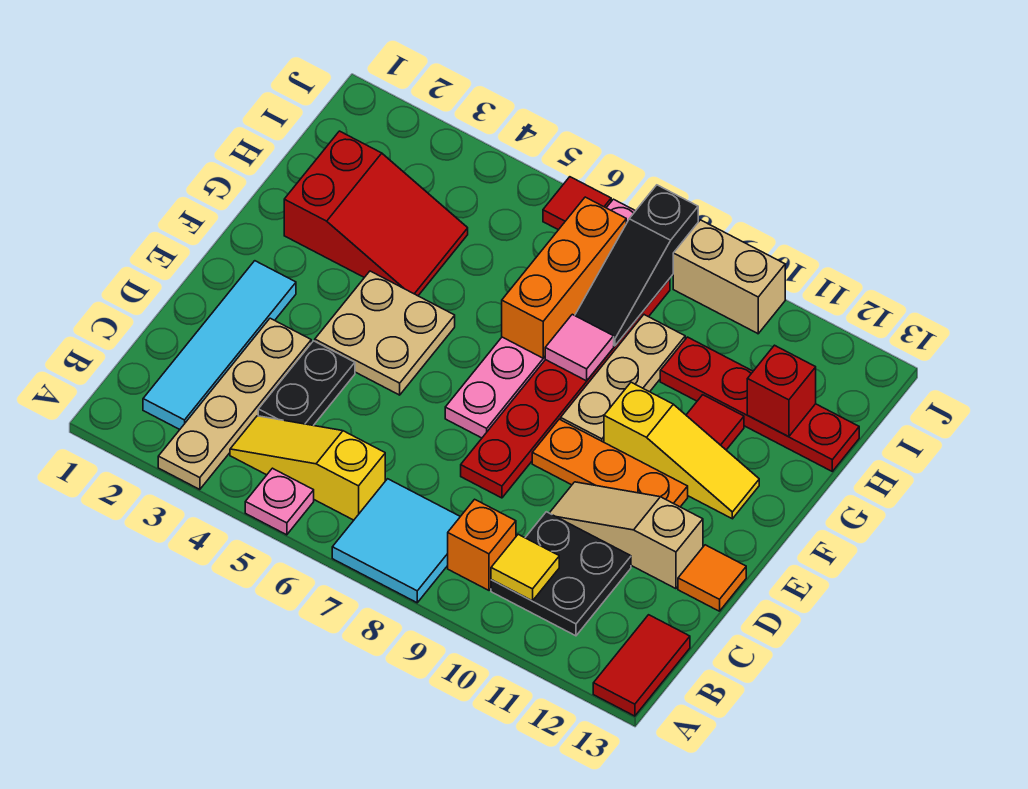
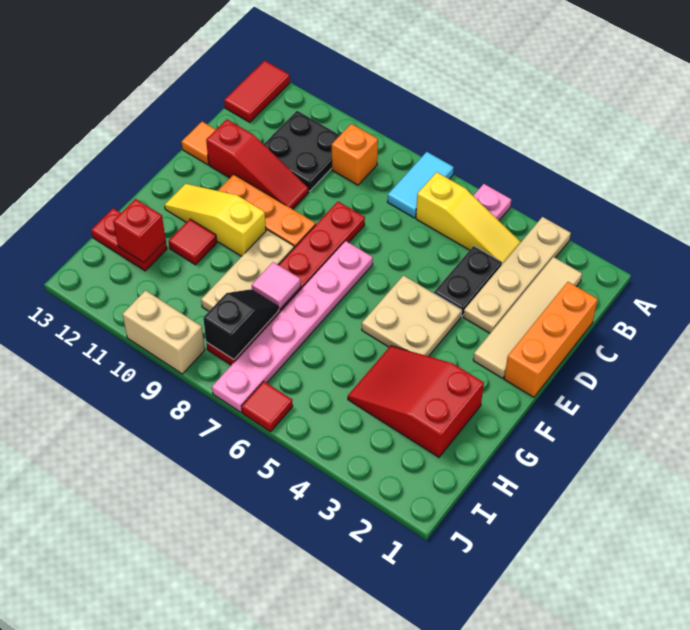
cyan tile A7:B8 level 1 -> cyan tile A7:B7 level 1
cyan tile B2:E2 level 1 -> tan tile B2:E2 level 1
yellow tile B10 level 2 -> none
tan slope D10:D12 level 1 top 12 -> red slope D10:D12 level 1 top 12
orange brick G7:I7 level 2 -> orange brick C1:E1 level 1
black slope H8:J8 level 2 top J -> black slope H8:I8 level 2 top I
red plate H10:H13 level 1 -> red plate H12:H13 level 1

